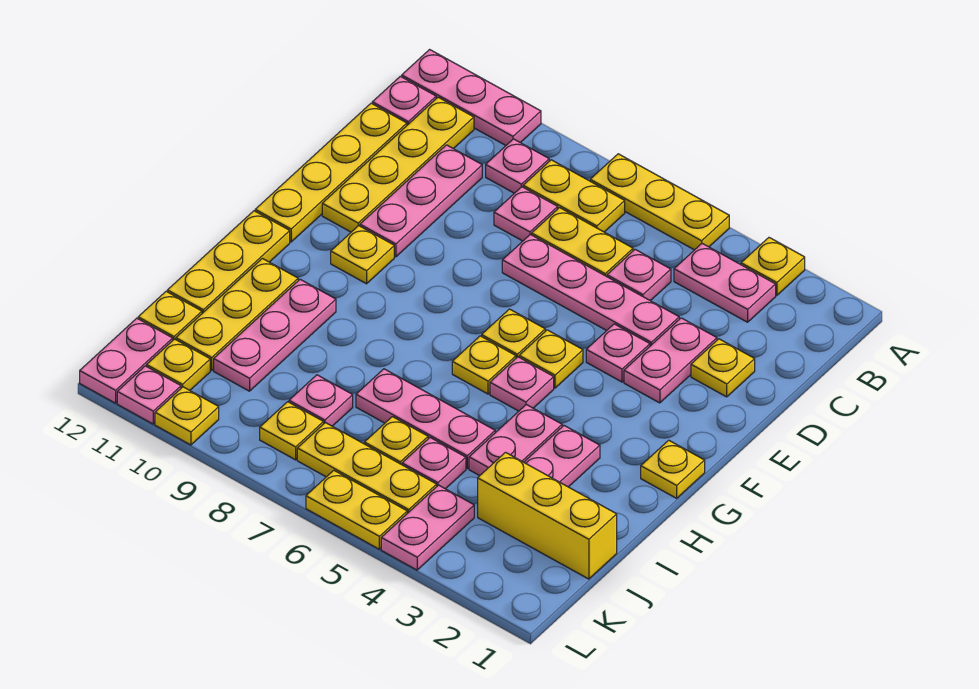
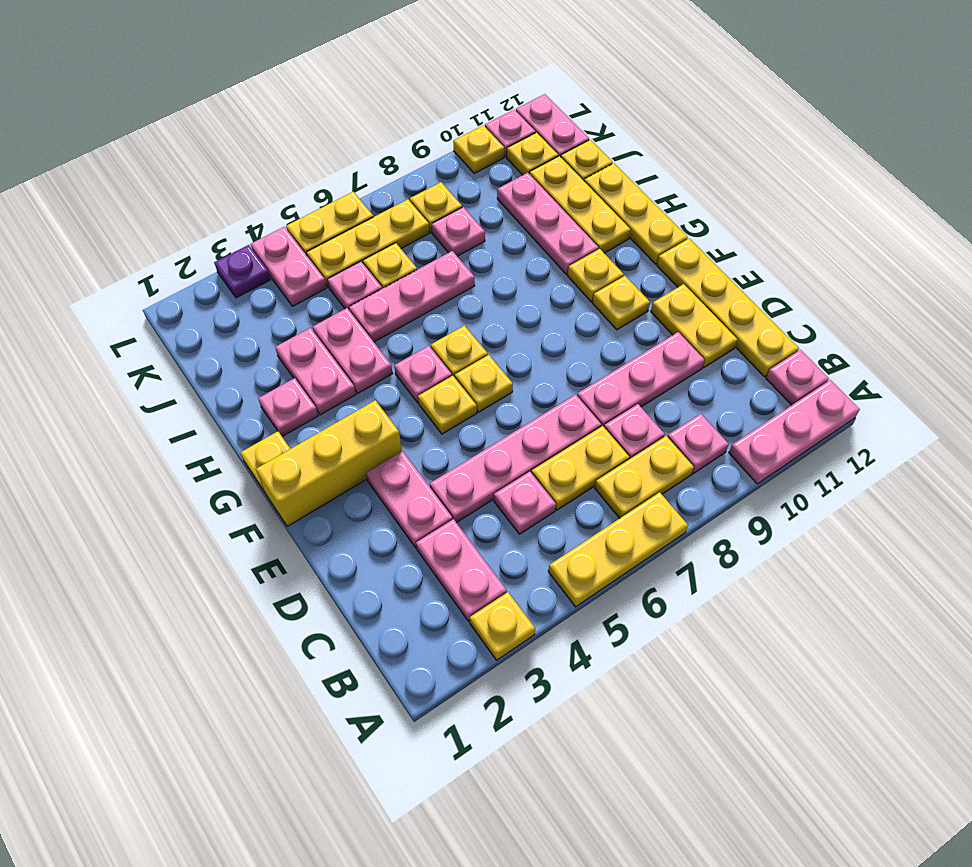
pink plate B3:B4 level 1 -> pink plate B3:C3 level 1
yellow plate B11:E11 level 1 -> yellow plate D11:E11 level 1
pink plate C10:E10 level 1 -> pink plate D8:D10 level 1
yellow plate D2 level 1 -> yellow plate G10 level 1
pink plate E4 level 1 -> pink plate H2 level 1
yellow brick J1:J3 level 1 -> yellow brick F1:F3 level 1
none -> purple plate L3 level 1

